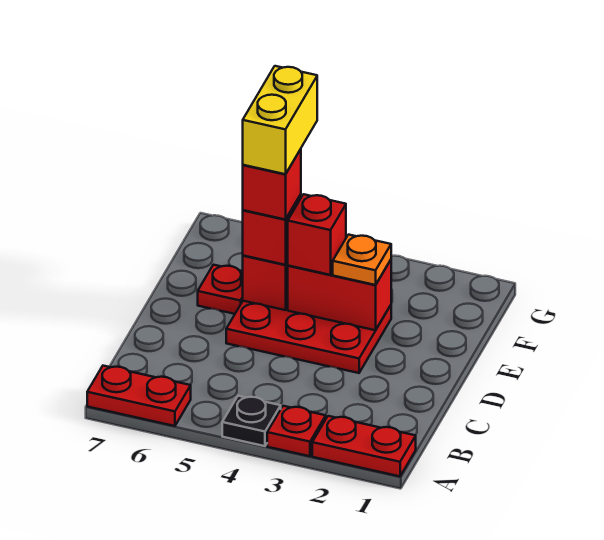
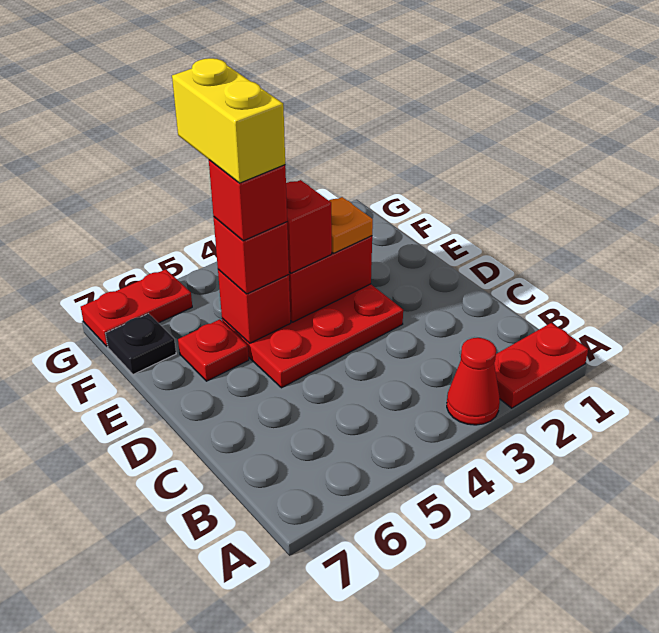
red plate A3 level 1 -> red cone A3 level 1
black plate A4 level 1 -> black plate F7 level 1
red plate A6:A7 level 1 -> red plate G6:G7 level 1

